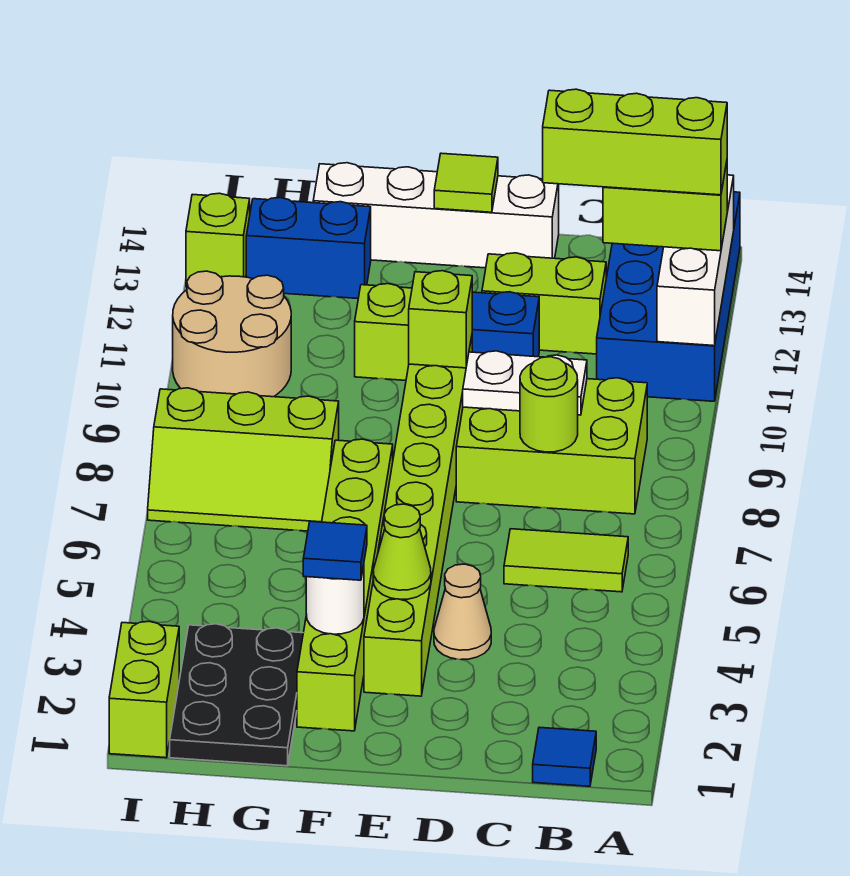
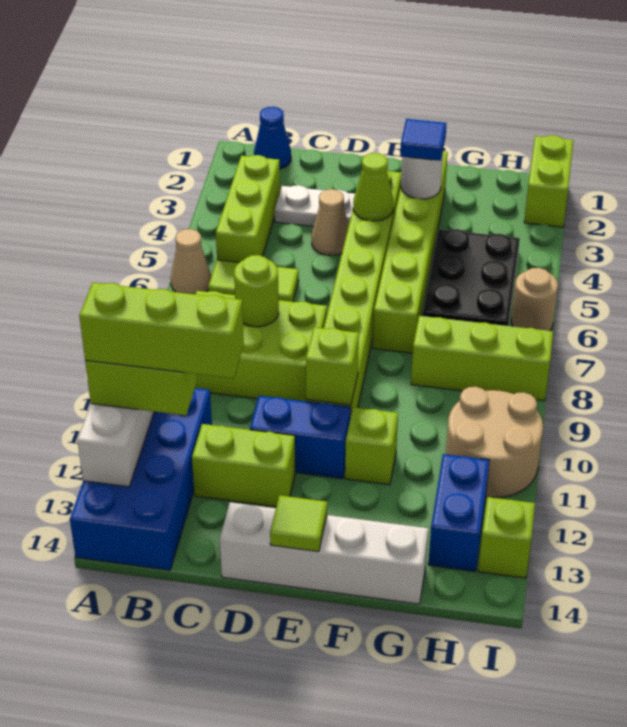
none -> tan cone A6 level 1
blue tile B1 level 1 -> blue cone B1 level 1
none -> lime brick B3:B5 level 1
white plate C9:D9 level 2 -> white plate C3:D3 level 1
black plate G1:H3 level 1 -> black plate G4:H6 level 1
blue brick G13:H13 level 1 -> blue brick H12:H13 level 1
none -> tan round brick I6 level 1

